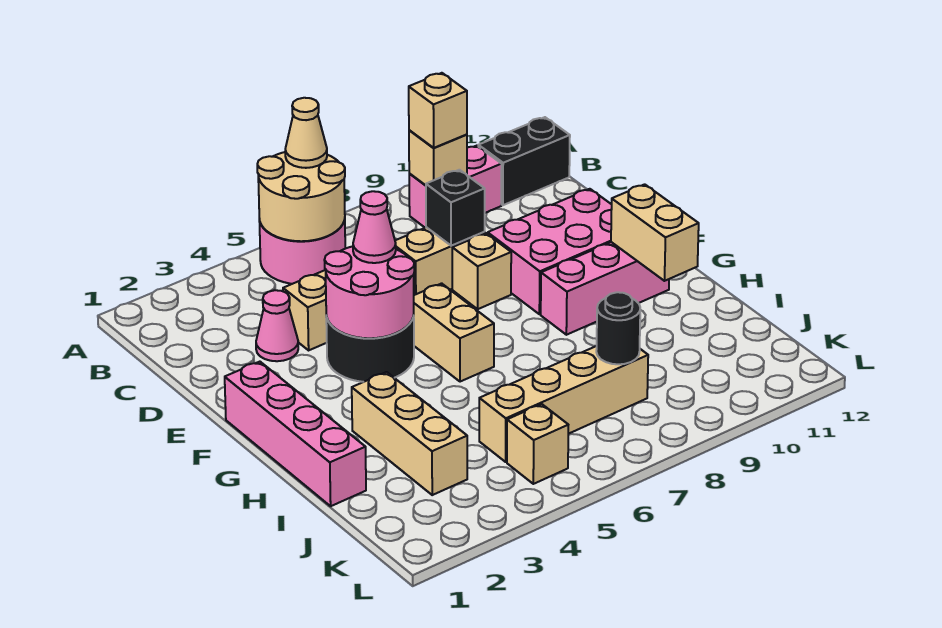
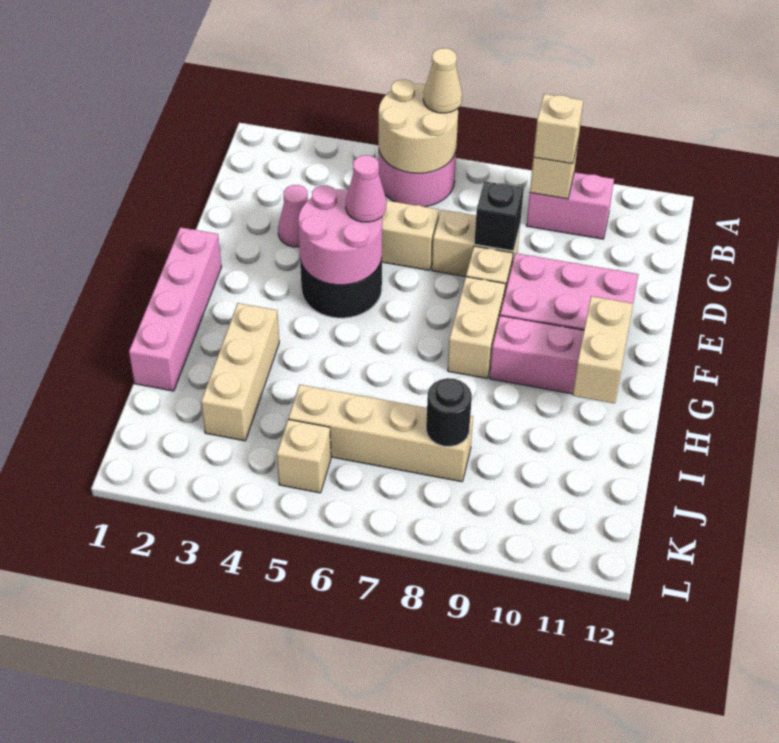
black brick B11:B12 level 1 -> none
tan brick F6:G6 level 1 -> tan brick F8:G8 level 1

